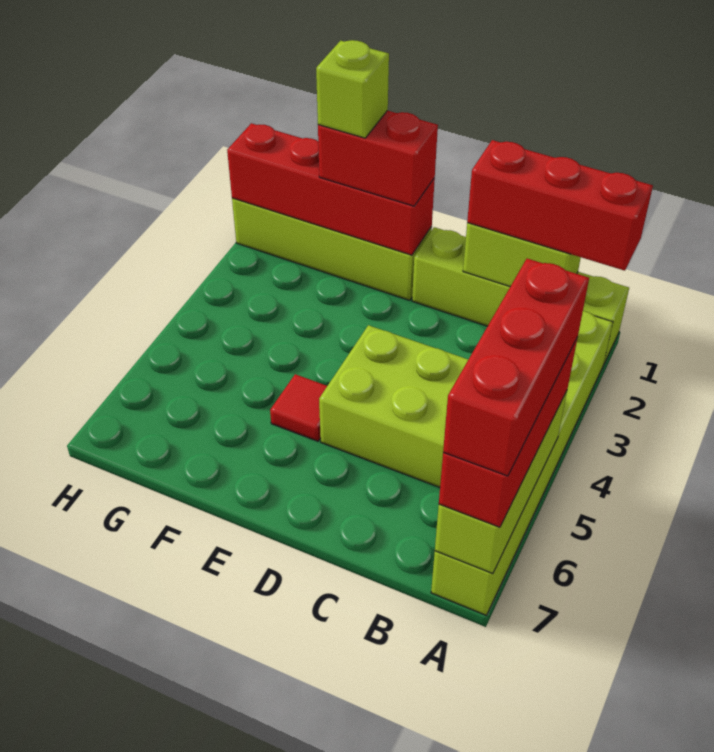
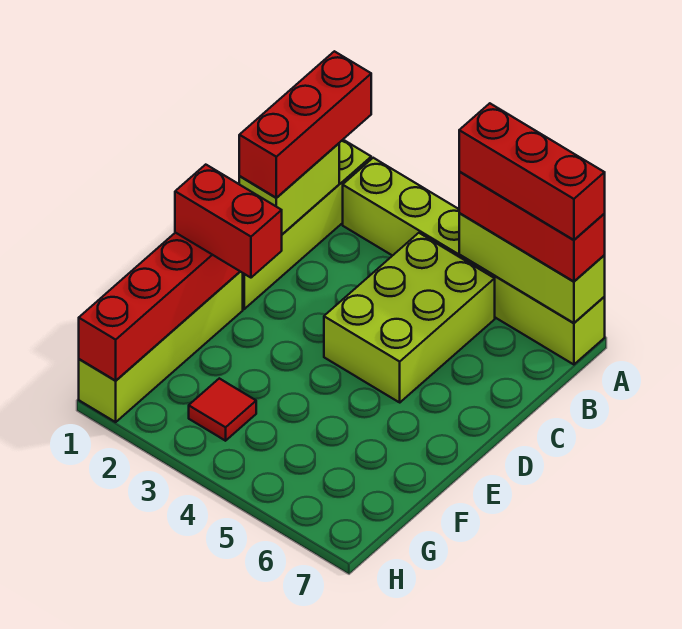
red brick E1:F1 level 3 -> red brick E1:E2 level 3
red tile E5 level 1 -> red tile G3 level 1
lime brick F1 level 4 -> none

